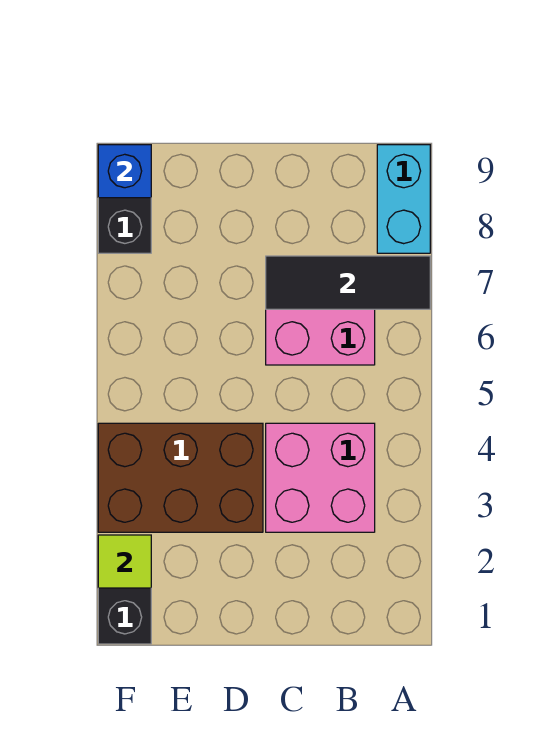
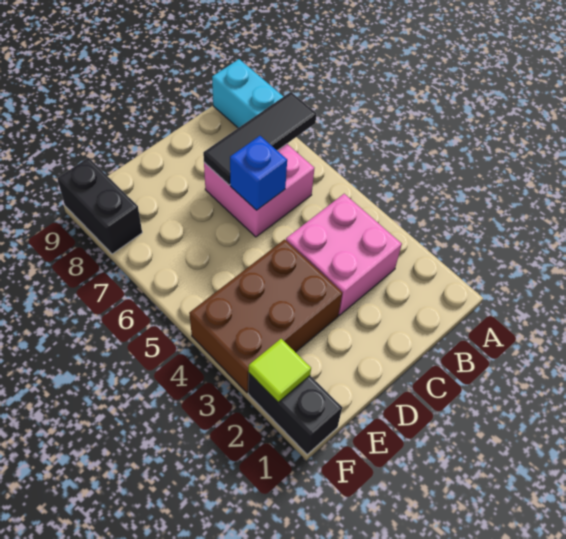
blue brick F9 level 2 -> blue brick C6 level 2

